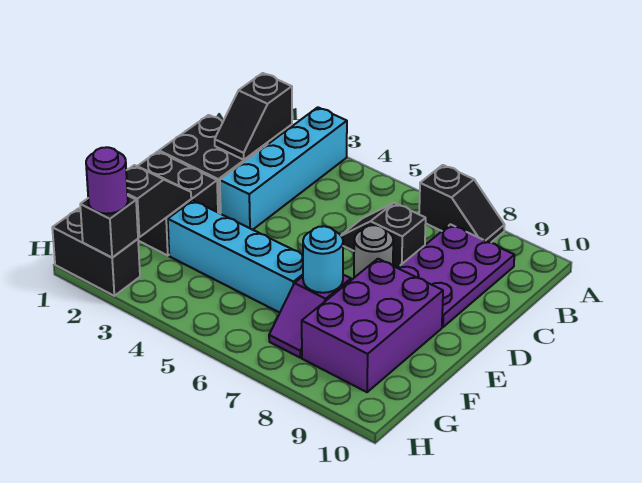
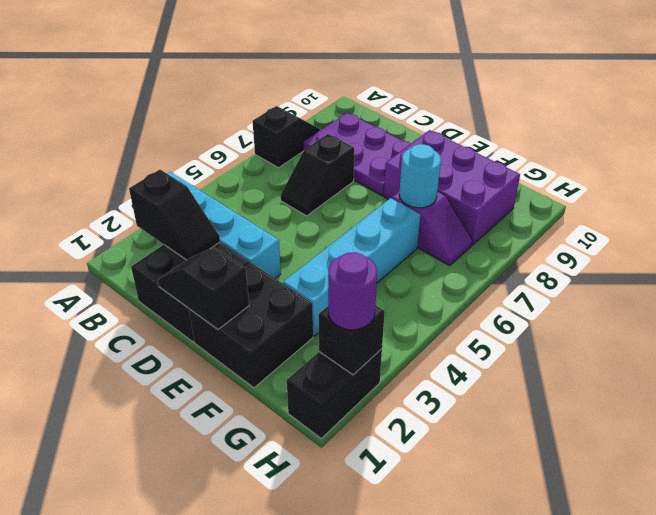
grey round brick D7 level 1 -> none
black slope F2:G2 level 2 top G -> black slope D1:E1 level 2 top E

